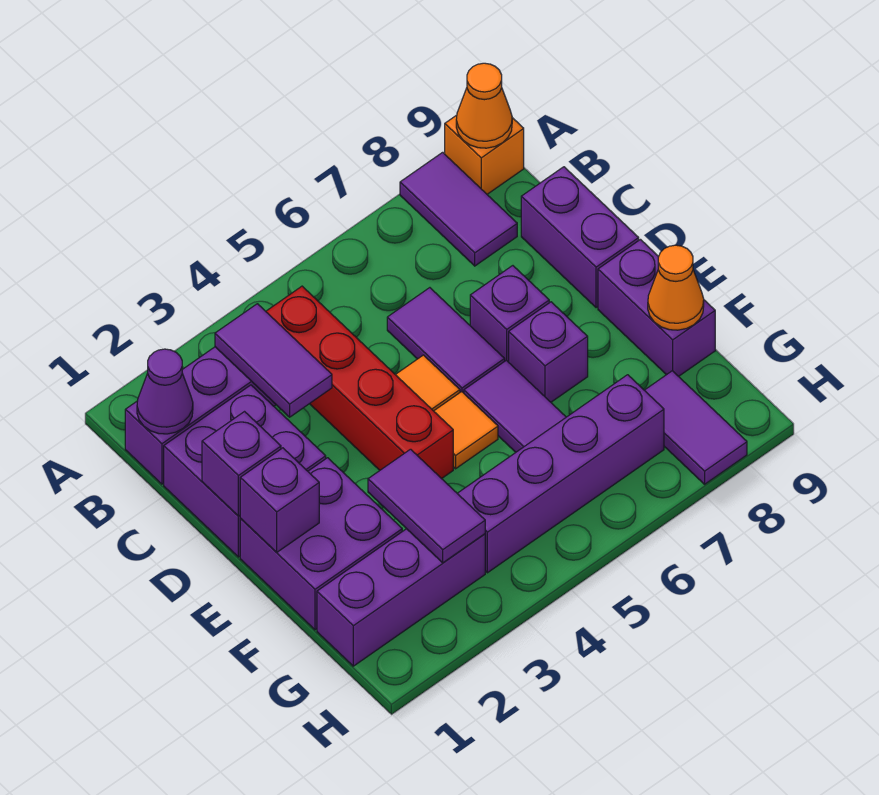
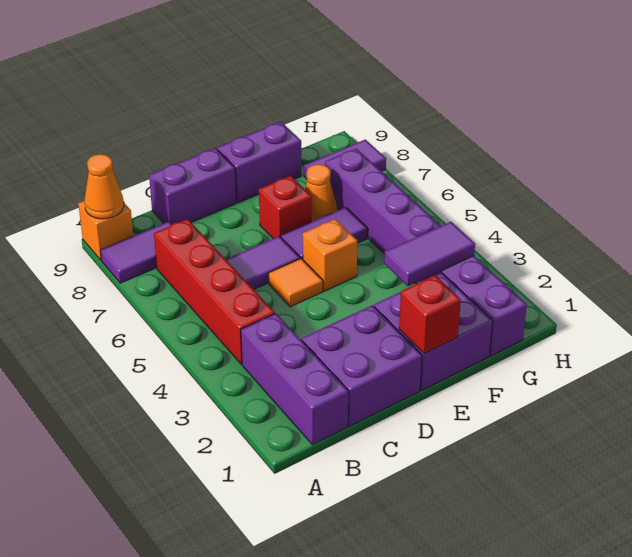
purple cone B1 level 2 -> none
purple tile B3:C3 level 2 -> none
red brick B4:E4 level 1 -> red brick B4:B7 level 1
purple brick D1 level 2 -> none
purple brick D7 level 1 -> none
purple brick E1 level 2 -> red brick E1 level 2
orange tile E5 level 1 -> orange brick E5 level 1
purple brick E7 level 1 -> red brick E7 level 1
orange cone F9 level 2 -> orange cone F7 level 1

